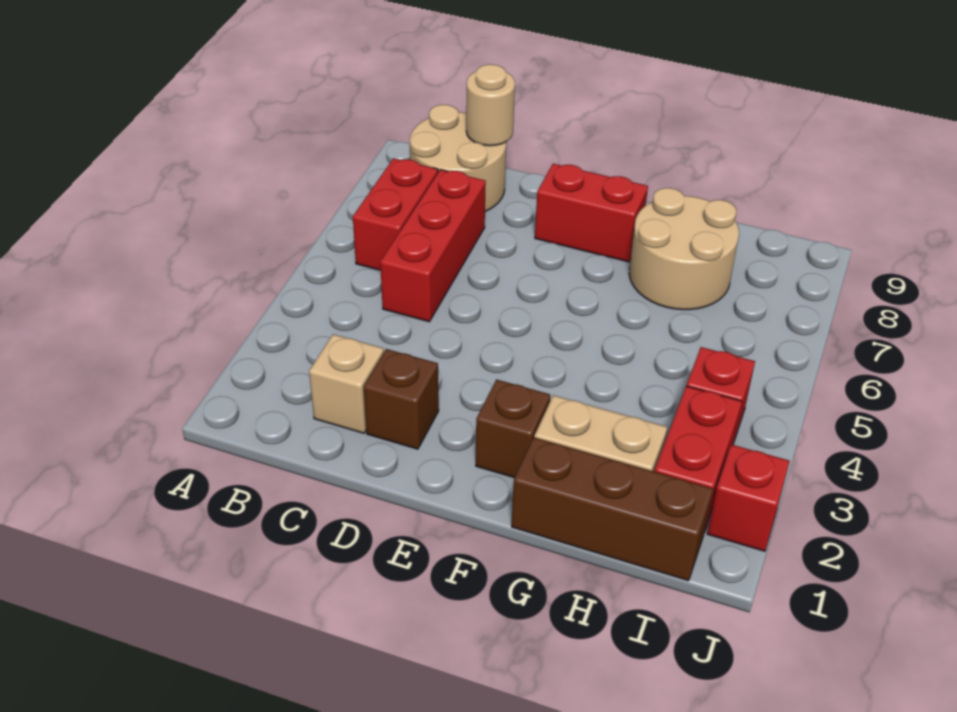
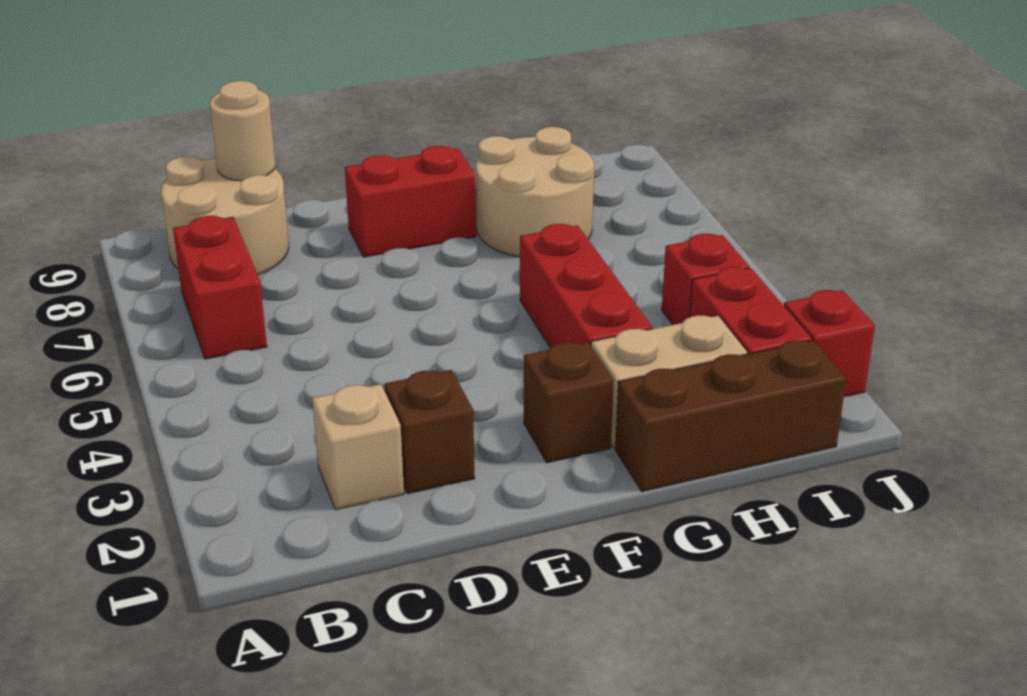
red brick C5:C7 level 1 -> red brick G3:G5 level 1

